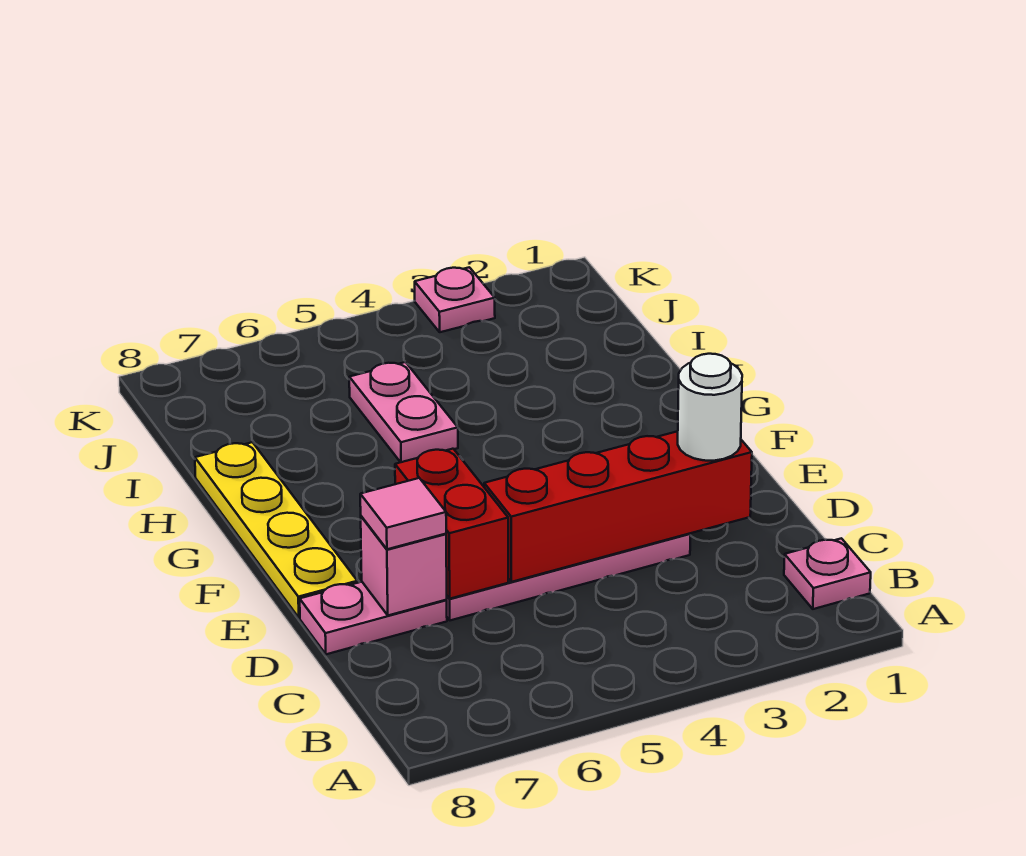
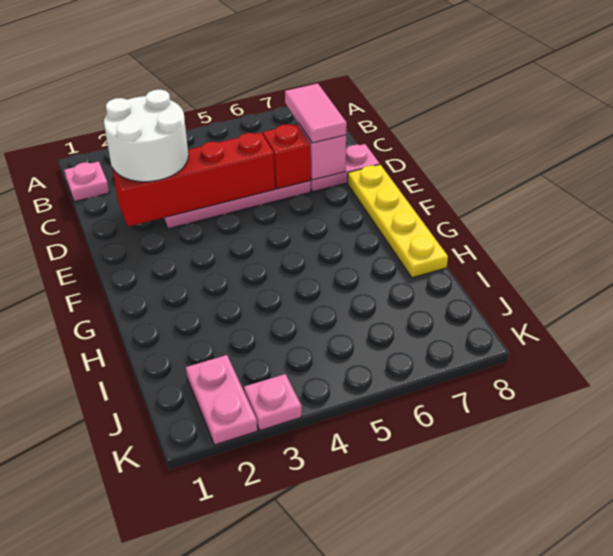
white round brick D2 level 3 -> white round brick C2:D3 level 3
red brick D6:E6 level 2 -> red brick D6 level 2
pink tile D7 level 3 -> pink tile C7:D7 level 3
pink plate H5:I5 level 1 -> pink plate J2:K2 level 1

